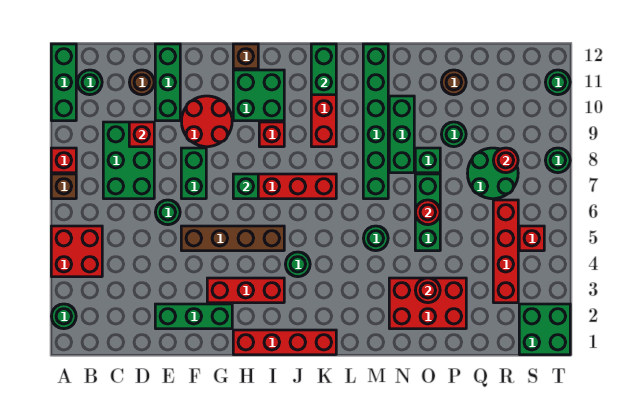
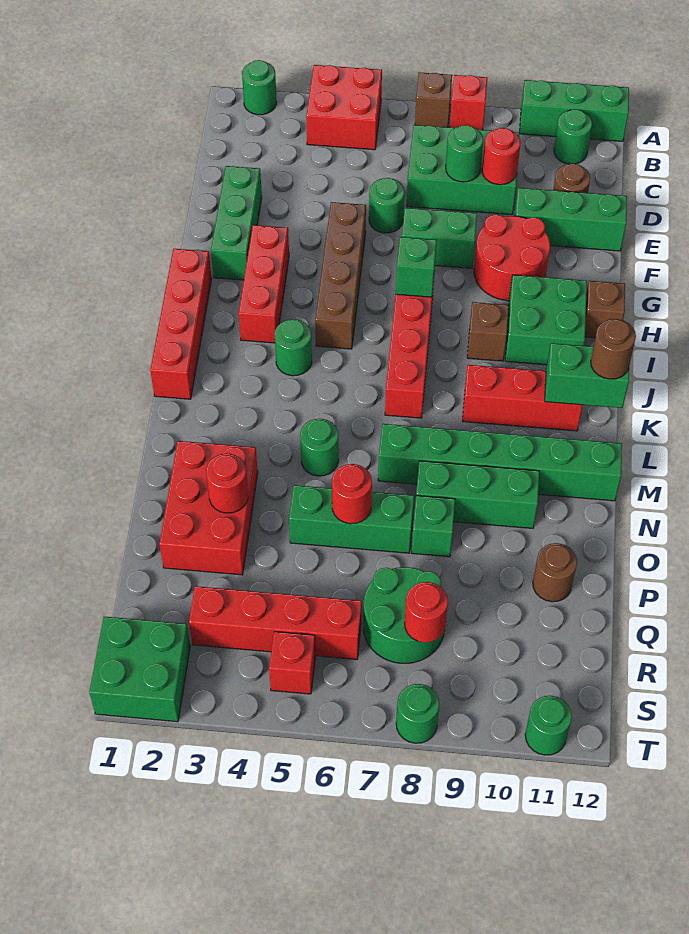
red brick D9 level 2 -> red round brick D9 level 2
red brick I9 level 1 -> brown brick I9 level 1
none -> brown round brick K12 level 3
green round brick P9 level 1 -> green round brick D8 level 2

